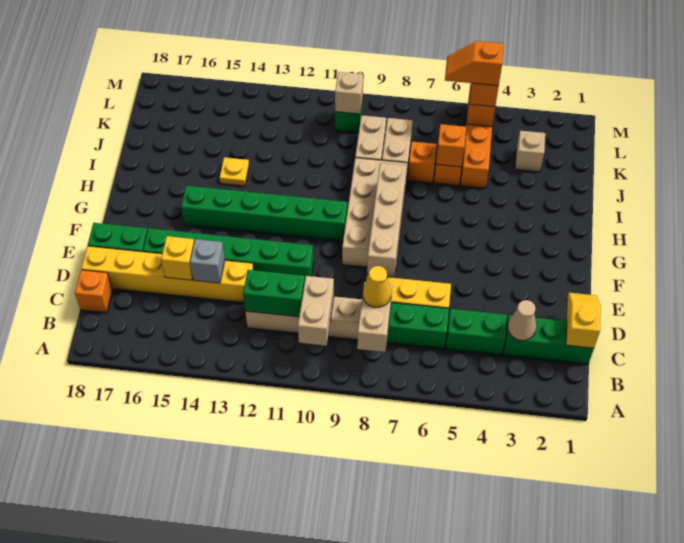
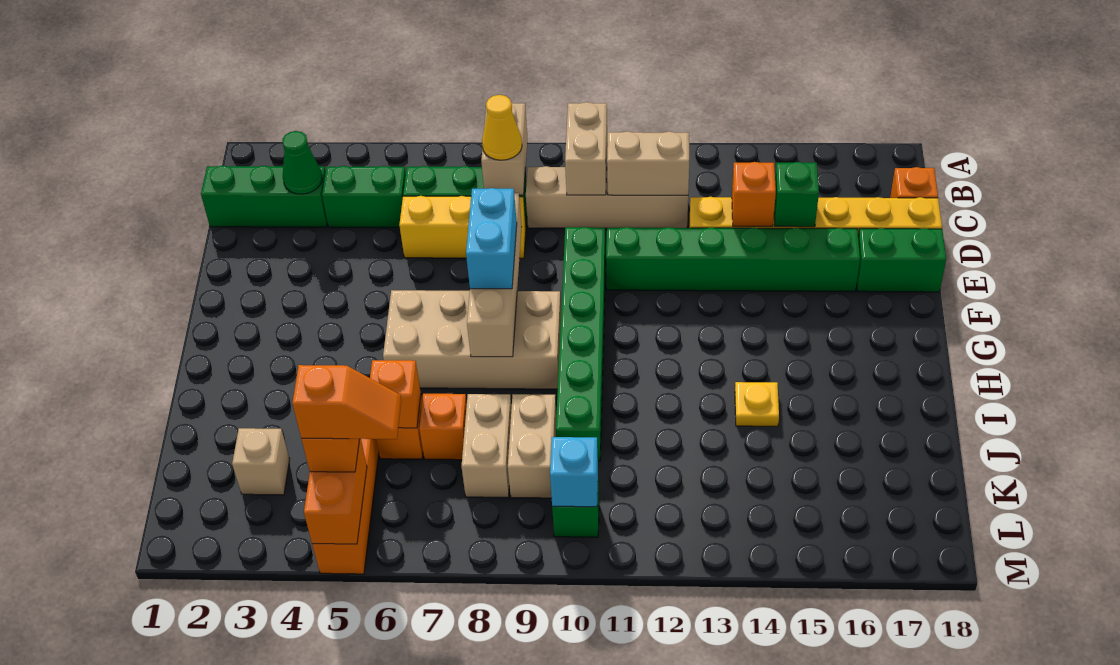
yellow slope C1:D1 level 2 top C -> none
tan cone C3 level 2 -> green cone C3 level 2
green brick C11:C12 level 2 -> tan brick C11:C12 level 2
grey brick D14 level 2 -> orange brick D14 level 2
yellow brick D15 level 2 -> green brick D15 level 2
tan brick F8:I9 level 1 -> tan brick G6:H9 level 1
none -> cyan brick F8:G8 level 3
green brick G10:G15 level 1 -> green brick E10:J10 level 1
tan brick L10 level 2 -> cyan brick L10 level 2

